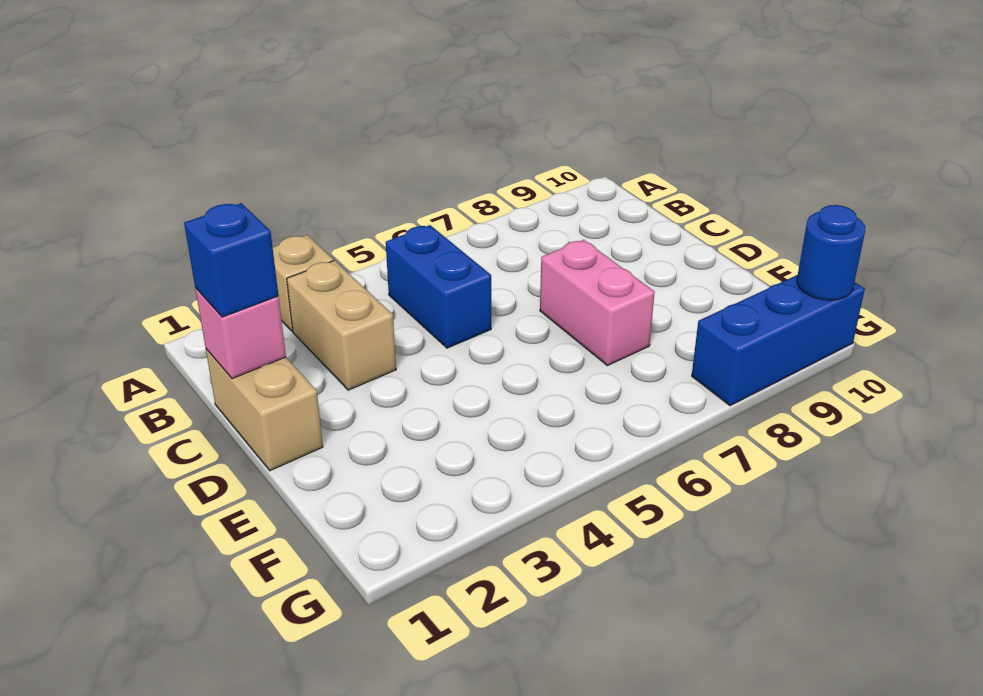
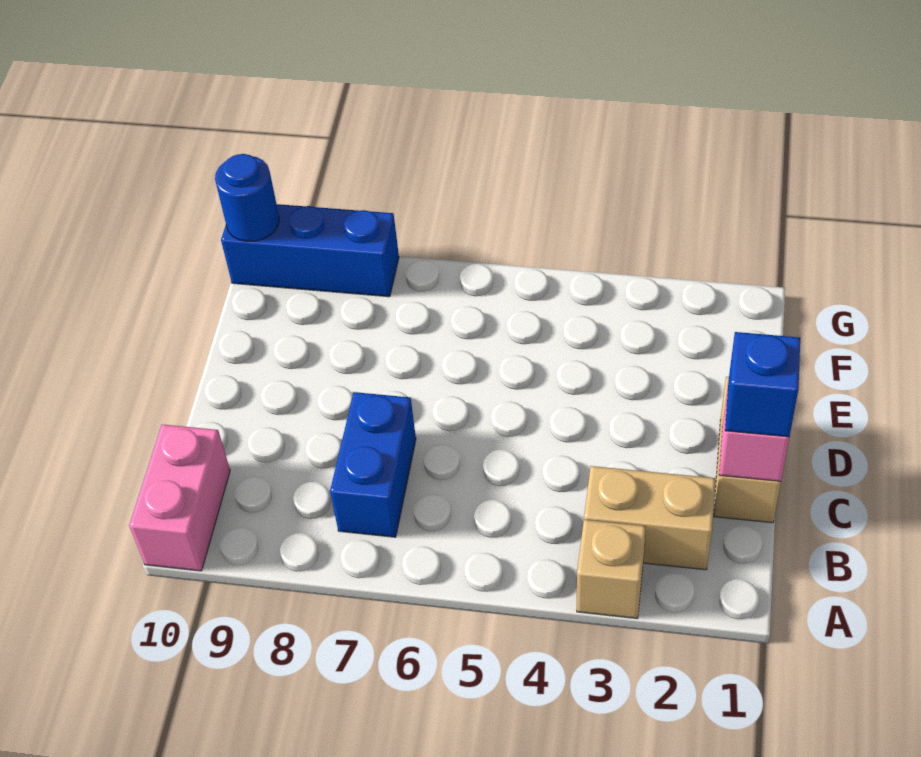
tan brick B3:C3 level 1 -> tan brick B2:B3 level 1
blue brick B5:C5 level 1 -> blue brick B7:C7 level 1
pink brick D7:E7 level 1 -> pink brick A10:B10 level 1

